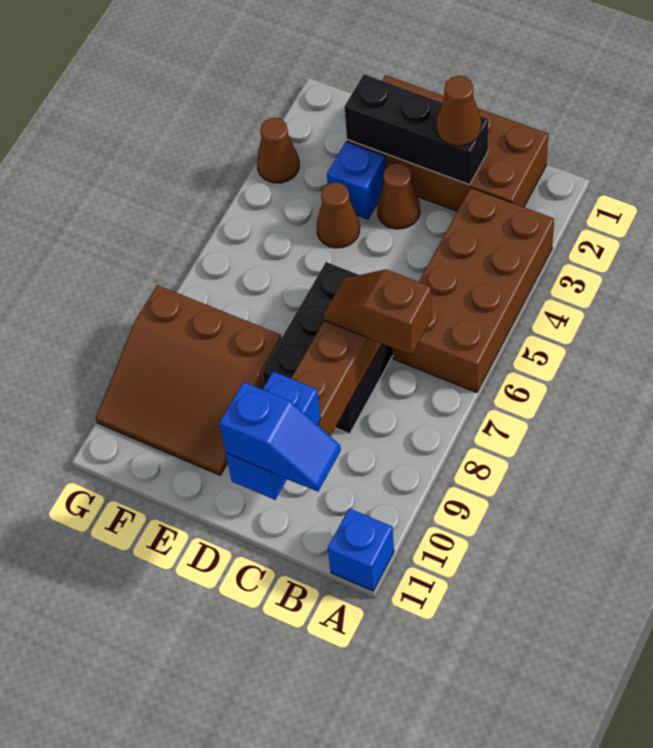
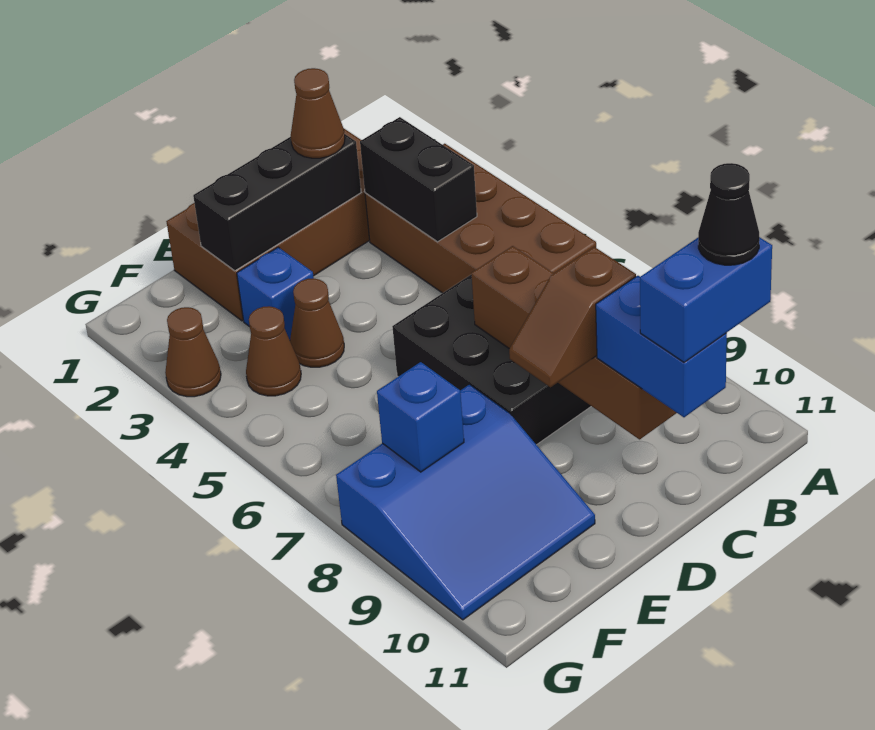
blue brick A11 level 1 -> blue brick F8 level 2
none -> black brick B3:B4 level 2
brown slope B7:C7 level 3 top B -> brown slope C9:D9 level 3 top C
blue slope B11:C11 level 4 top C -> blue brick B11:C11 level 4
none -> black cone B11 level 5
brown cone D3 level 1 -> brown cone F4 level 1
brown slope E8:G10 level 1 top 8 -> blue slope E8:G10 level 1 top 8

